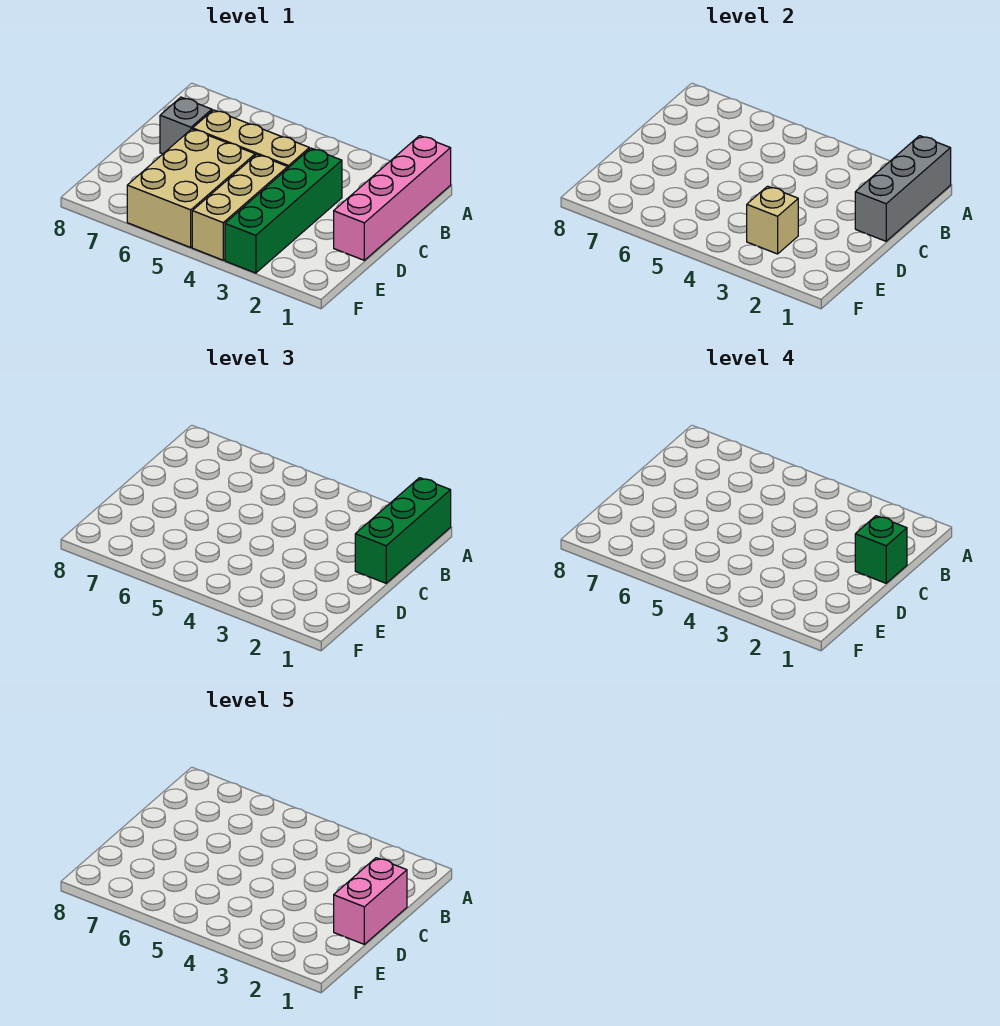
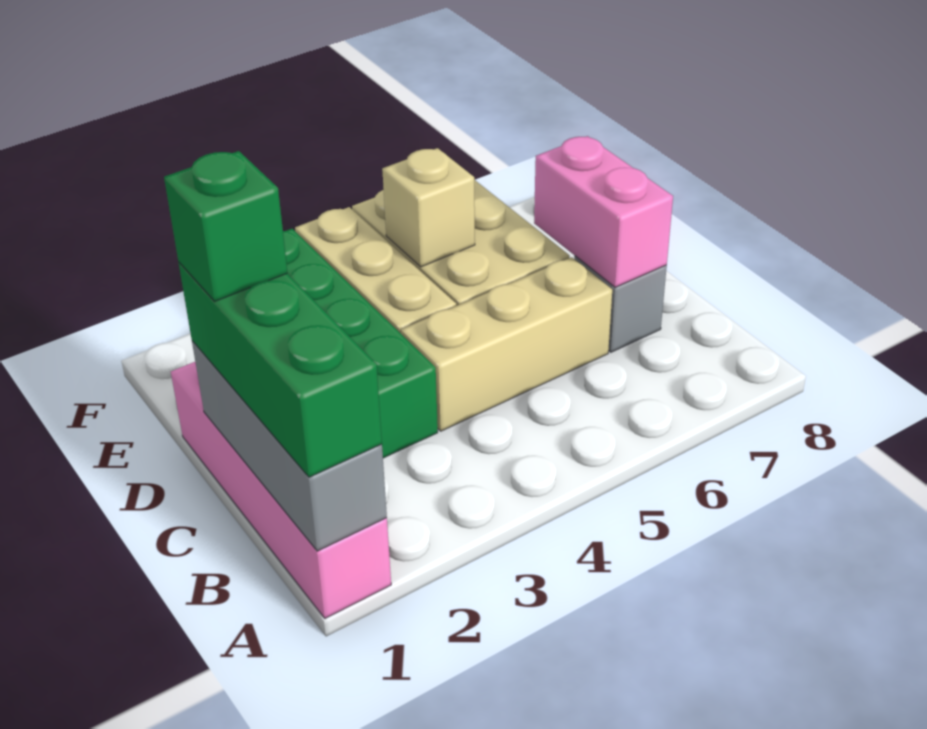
pink brick C1:D1 level 5 -> pink brick C7:D7 level 2
tan brick E3 level 2 -> tan brick E5 level 2

